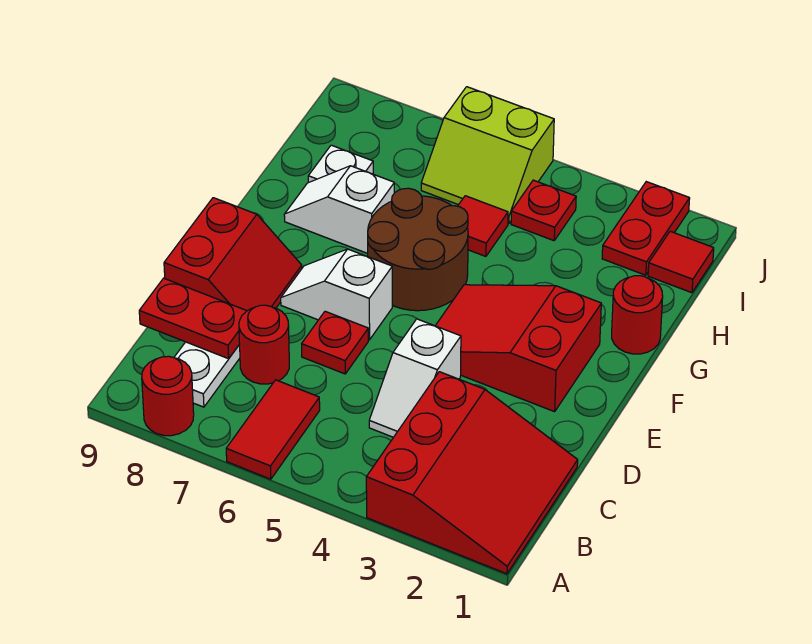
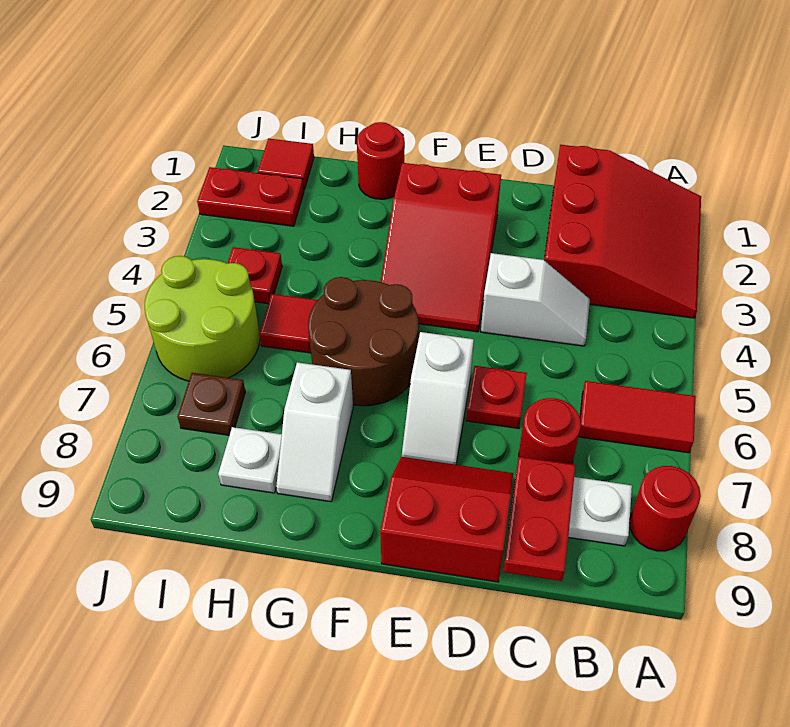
red slope A1:C3 level 1 top 3 -> red slope A1:C3 level 1 top C
lime slope I5:J6 level 1 top J -> lime round brick I5:J6 level 1
none -> brown plate I7 level 1

